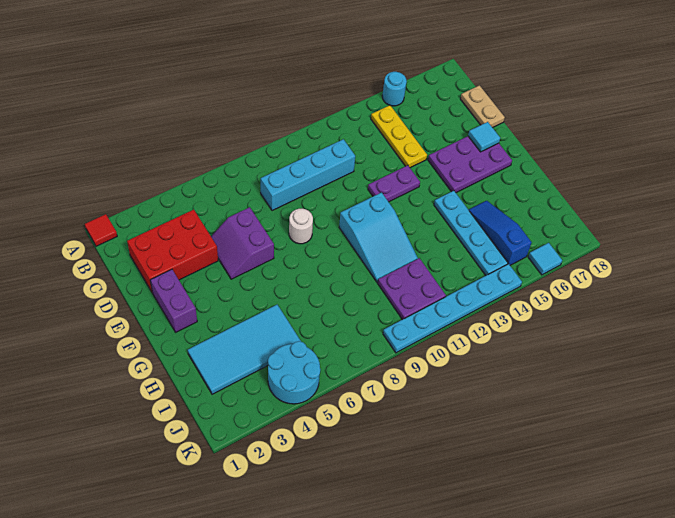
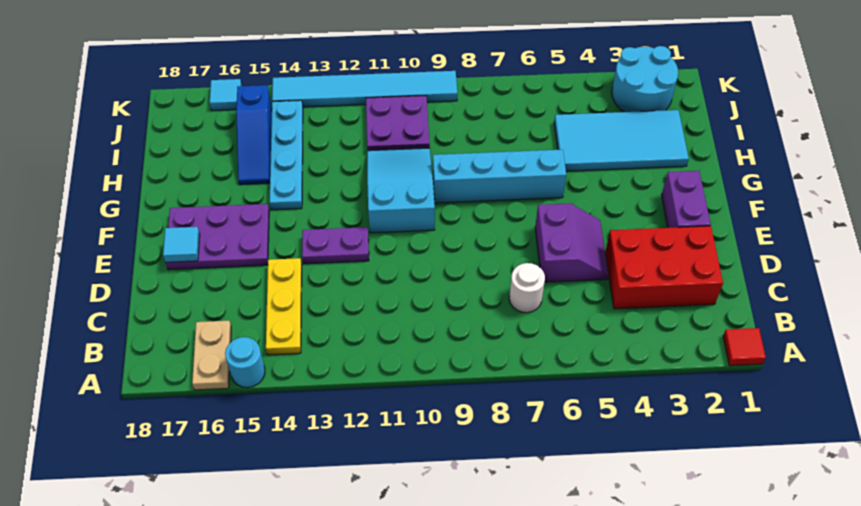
cyan brick C8:C11 level 1 -> cyan brick G6:G9 level 1
tan plate C18:D18 level 1 -> tan plate A16:B16 level 1
white round brick E8 level 1 -> white round brick C7 level 1
cyan round brick J4:K5 level 1 -> cyan round brick J2:K3 level 1
cyan plate K9:K14 level 1 -> cyan tile K9:K14 level 1

